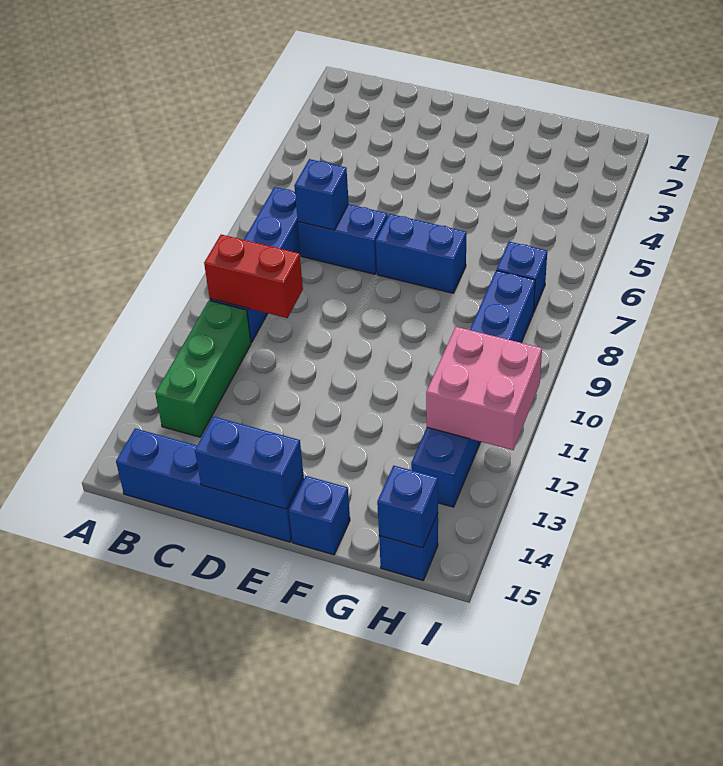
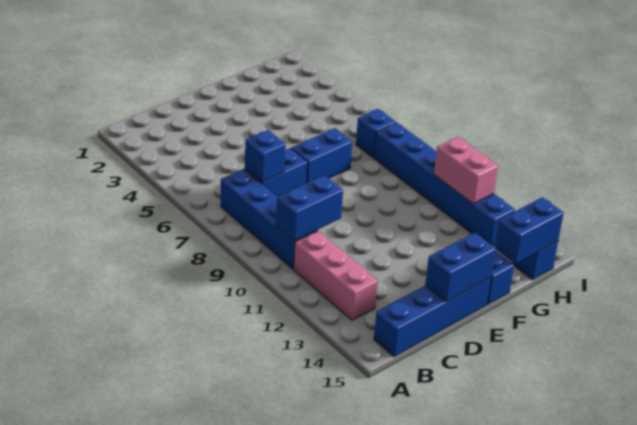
red brick B10:C10 level 2 -> blue brick B10:C10 level 2
green brick B11:B13 level 1 -> pink brick B11:B13 level 1
pink brick H11:I12 level 2 -> pink brick H11:H12 level 2
blue brick H15 level 2 -> blue brick G15:H15 level 2

